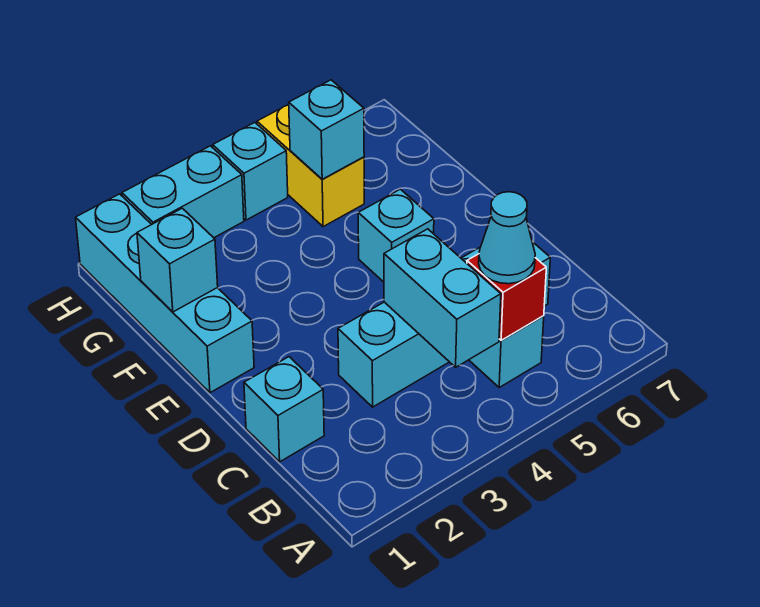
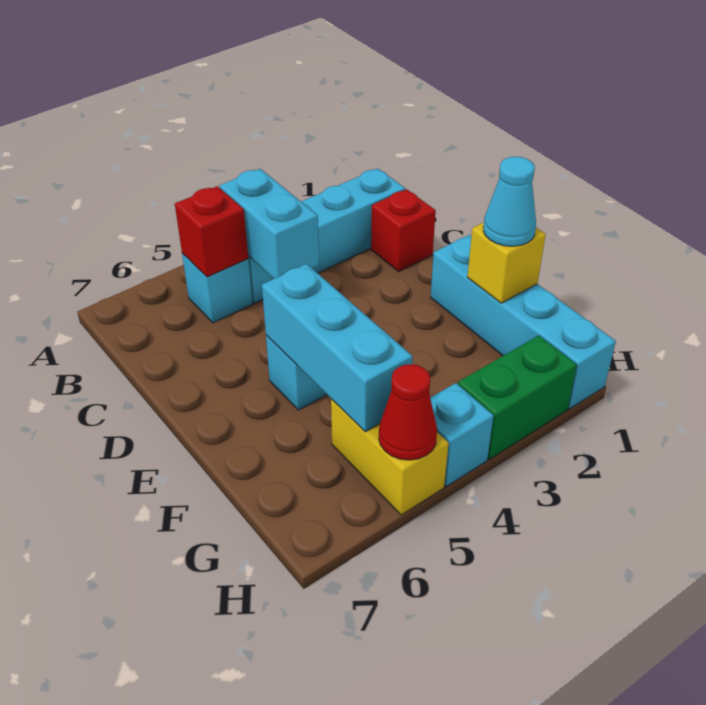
cyan cone B5 level 3 -> cyan cone F1 level 3
cyan brick C1 level 1 -> red brick C1 level 1
cyan brick C3:C6 level 1 -> cyan brick B1:B4 level 1
cyan brick F1 level 2 -> yellow brick F1 level 2
cyan brick G5 level 2 -> cyan brick E5:G5 level 2
cyan brick H2:H3 level 1 -> green brick H2:H3 level 1
none -> red cone H5 level 2

